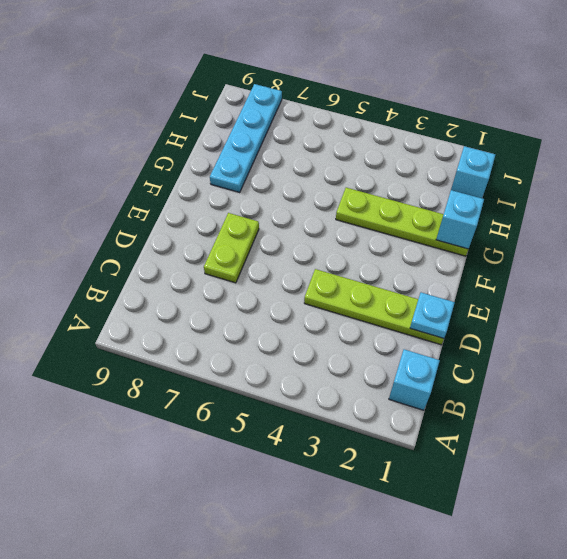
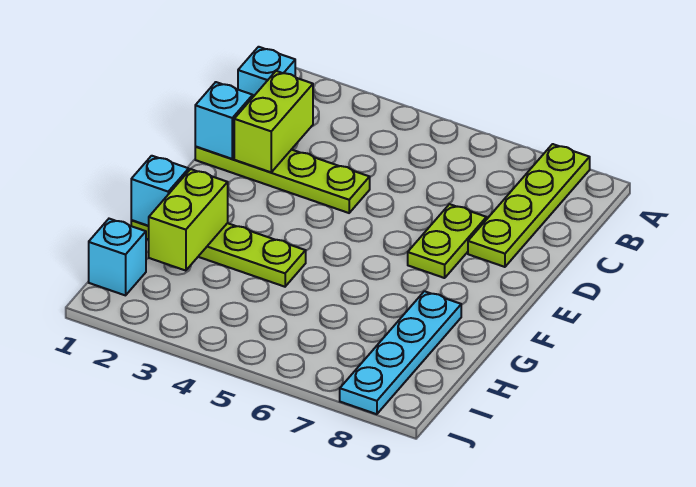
none -> lime plate A8:D8 level 1
none -> lime brick C2:D2 level 2
cyan plate D1 level 2 -> cyan brick D1 level 2
none -> lime brick G2:H2 level 2

